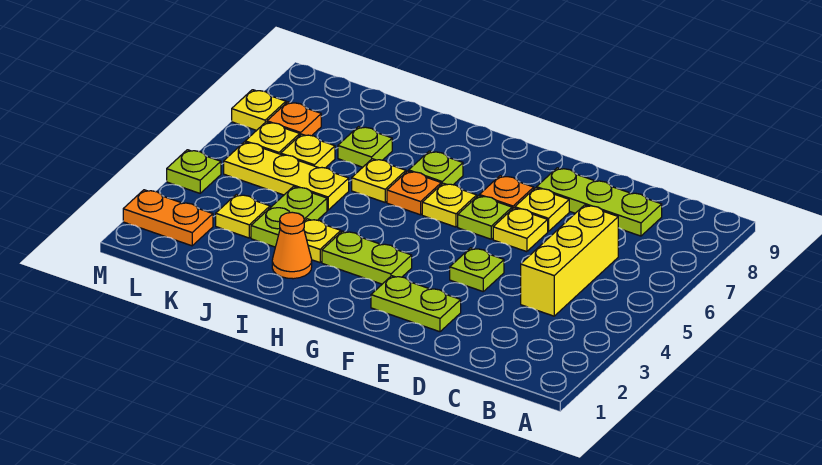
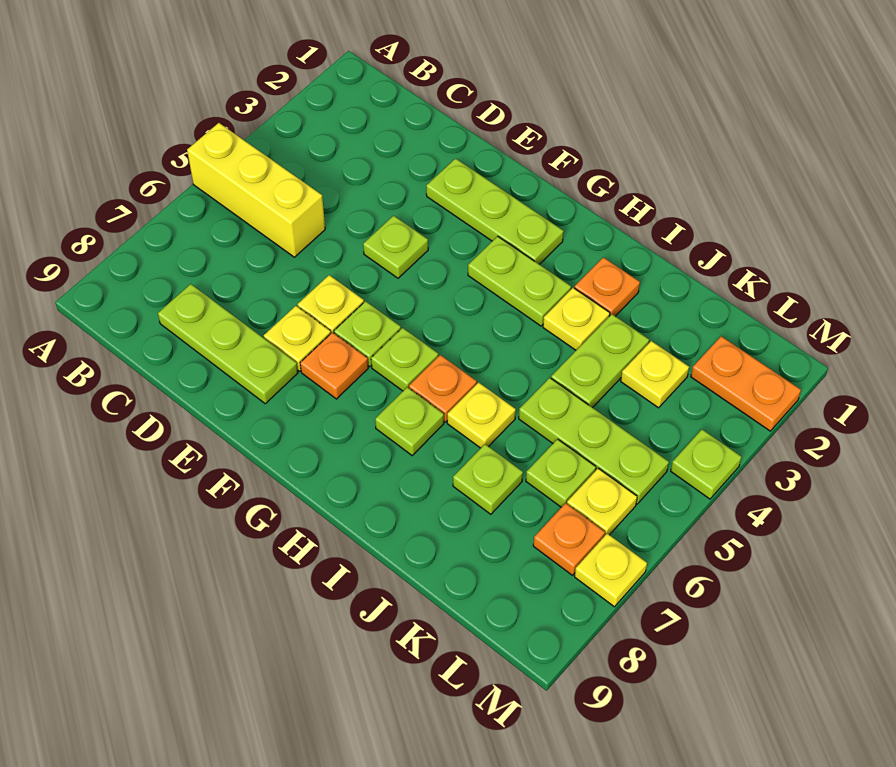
yellow brick C4:C6 level 1 -> yellow brick A5:C5 level 1
lime plate E2:F2 level 1 -> lime plate E2:G2 level 1
yellow plate G6 level 1 -> lime plate G6 level 1
orange cone I2 level 1 -> orange plate I2 level 1
yellow plate J5:L5 level 1 -> lime plate J5:L5 level 1
yellow plate K6 level 1 -> lime plate K6 level 1

